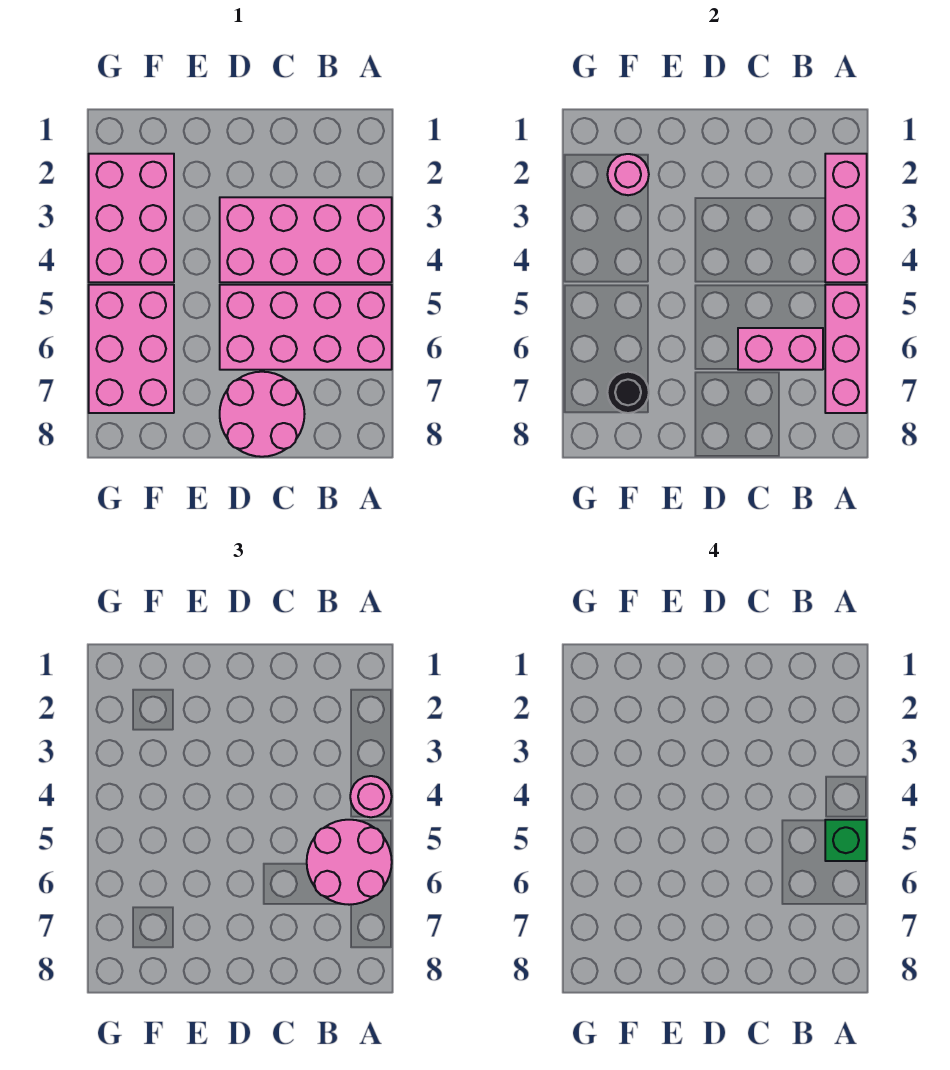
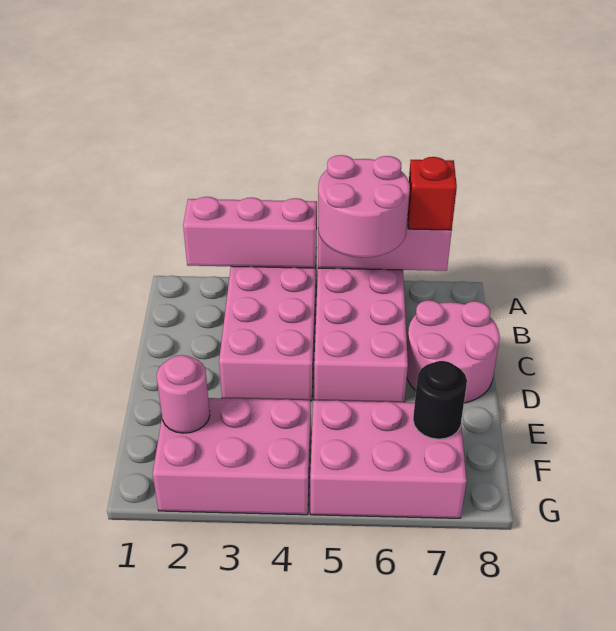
pink round brick A4 level 3 -> none
green brick A5 level 4 -> none
none -> red brick A7 level 3
pink brick B6:C6 level 2 -> none

